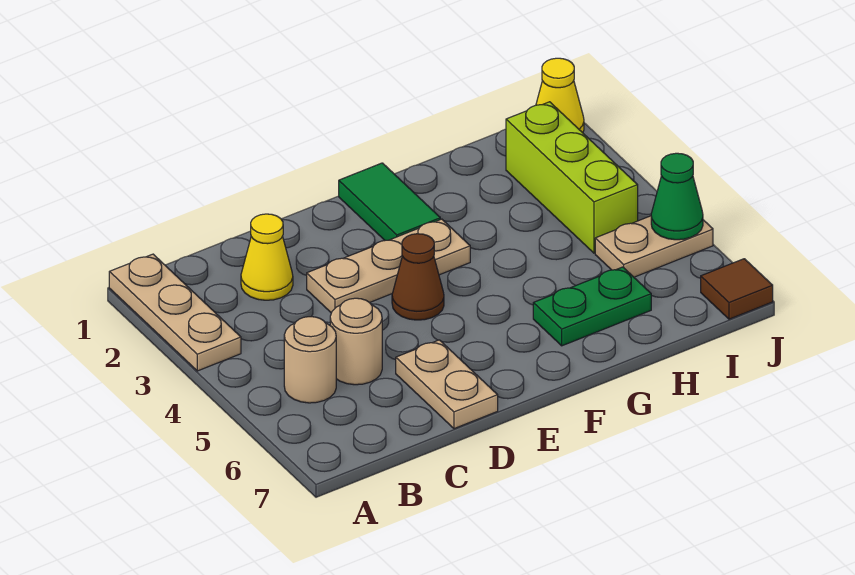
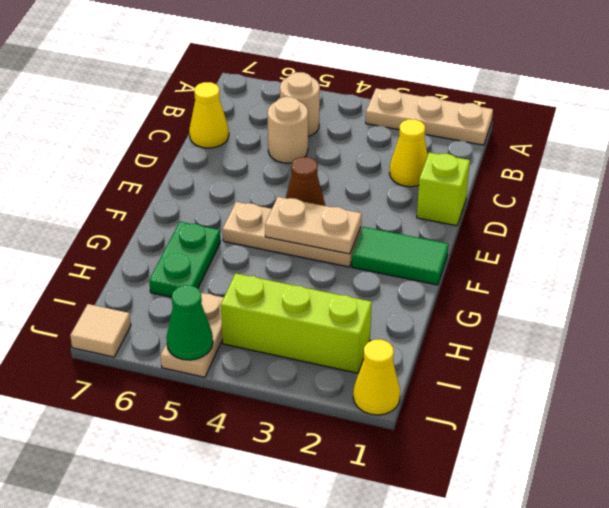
none -> yellow cone C7 level 1
none -> lime brick D1 level 1
tan plate D3:F3 level 1 -> tan plate F3:F5 level 1
tan plate D6:D7 level 1 -> tan plate F3:F4 level 2
brown tile J7 level 1 -> tan tile J7 level 1

